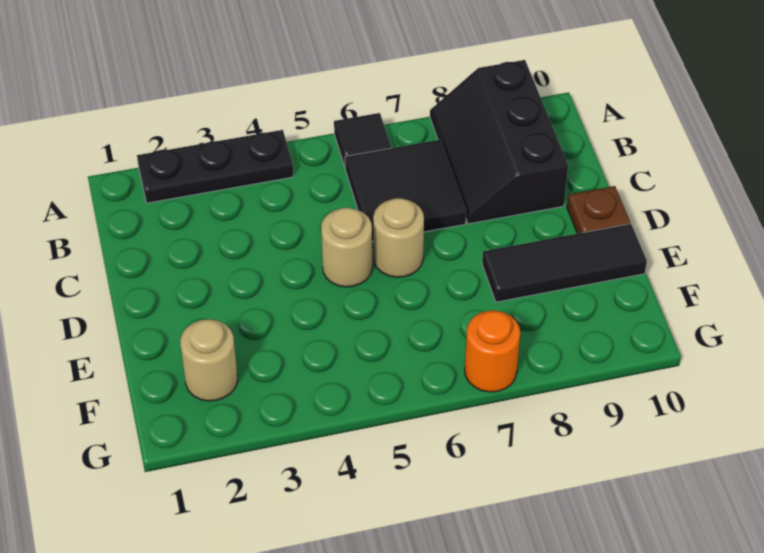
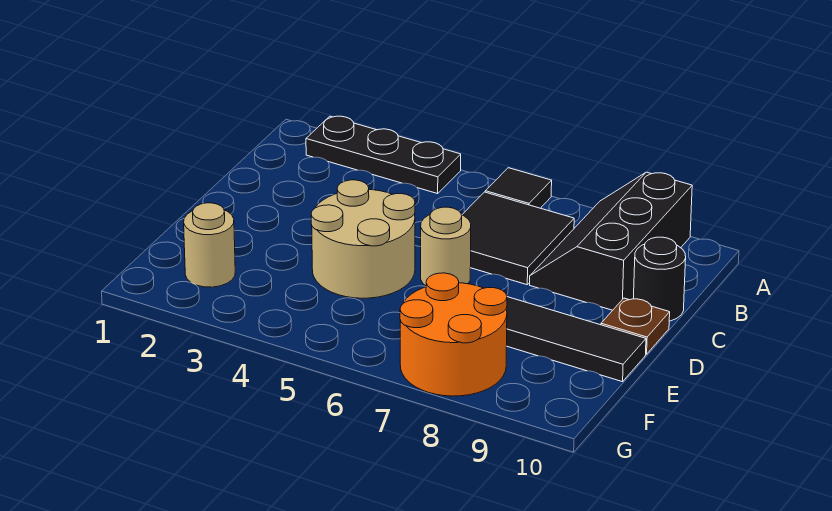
none -> black round brick C10 level 1
tan round brick D5 level 1 -> tan round brick D4:E5 level 1
orange round brick G7 level 1 -> orange round brick F7:G8 level 1

